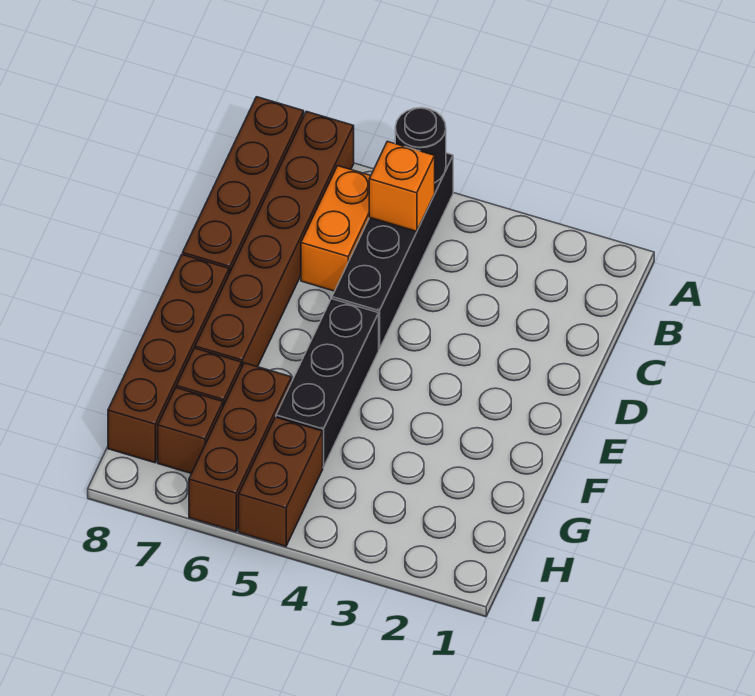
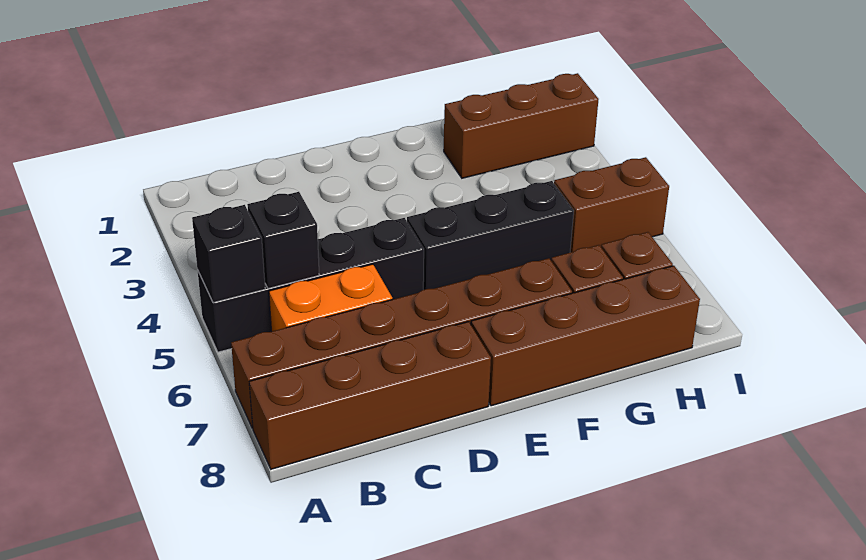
black round brick A5 level 2 -> black brick A5 level 2
orange brick B5 level 2 -> black brick B5 level 2
brown brick G6:I6 level 1 -> brown brick G2:I2 level 1

